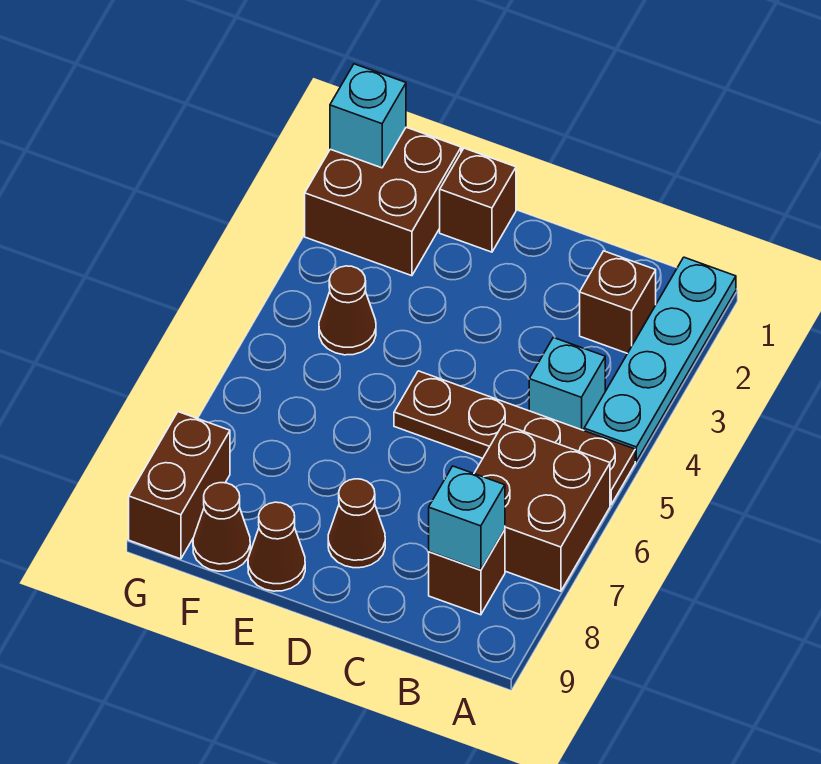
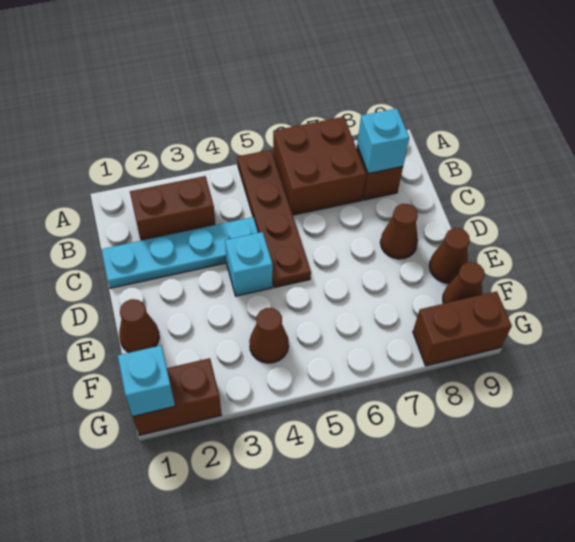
cyan plate A1:A4 level 1 -> cyan plate C1:C4 level 1
brown brick B2 level 1 -> brown brick B2:B3 level 1
cyan brick B4 level 1 -> cyan brick D4 level 1
brown brick E1 level 1 -> brown cone E1 level 1
brown brick F1:G2 level 1 -> brown brick G1:G2 level 1

